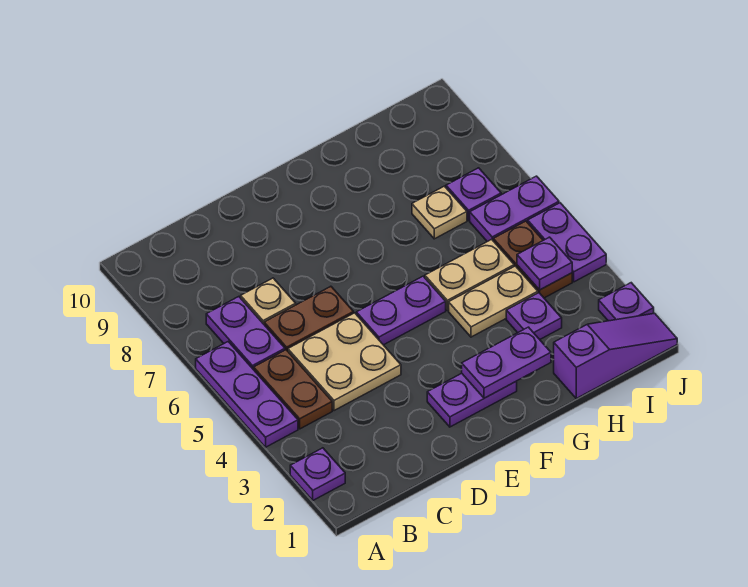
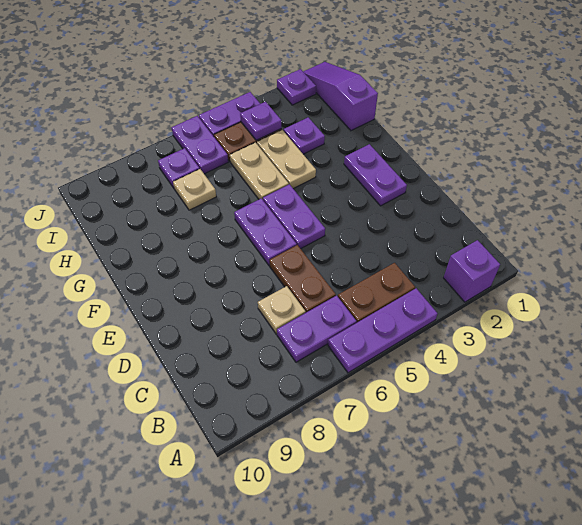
purple plate A2 level 1 -> purple brick A2 level 1
tan plate C4:D5 level 1 -> none
purple plate F2:G2 level 2 -> purple plate E6:F6 level 1

